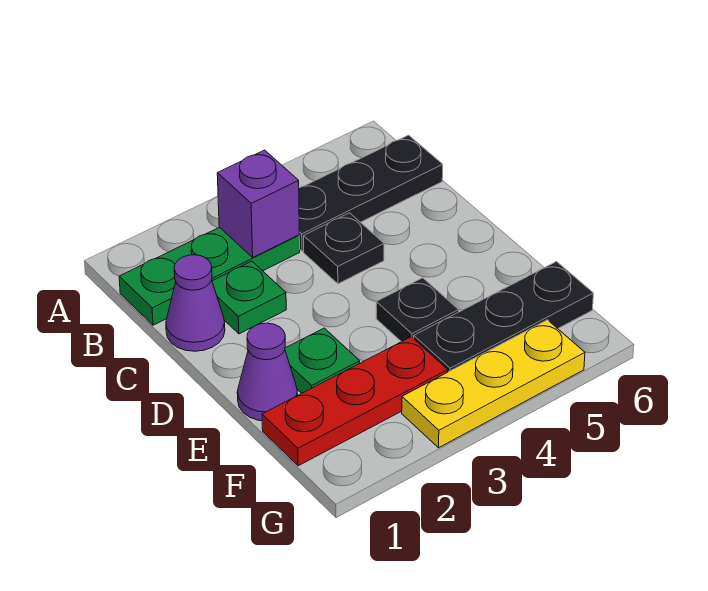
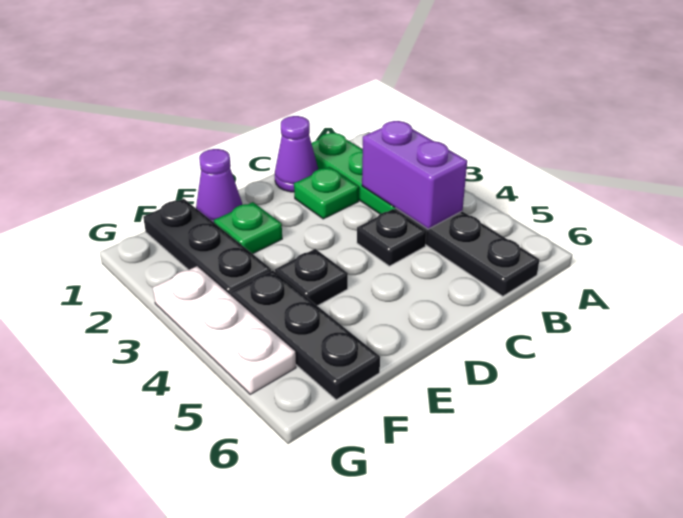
purple brick B3 level 2 -> purple brick B3:B4 level 2
red plate F1:F3 level 1 -> black plate F1:F3 level 1
yellow plate G3:G5 level 1 -> white plate G3:G5 level 1

